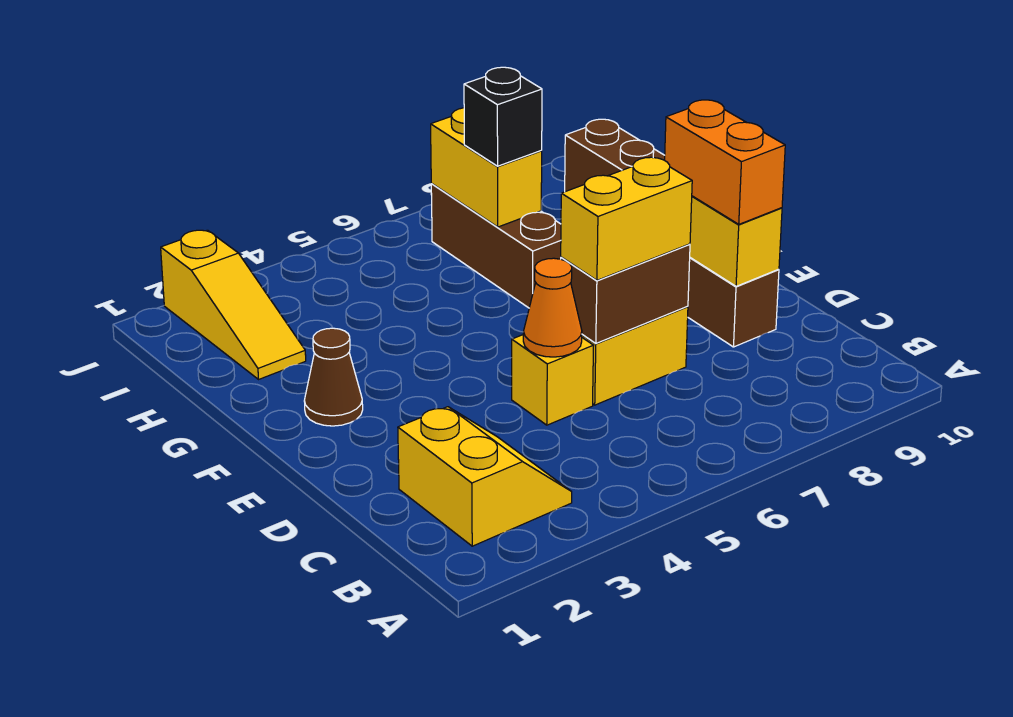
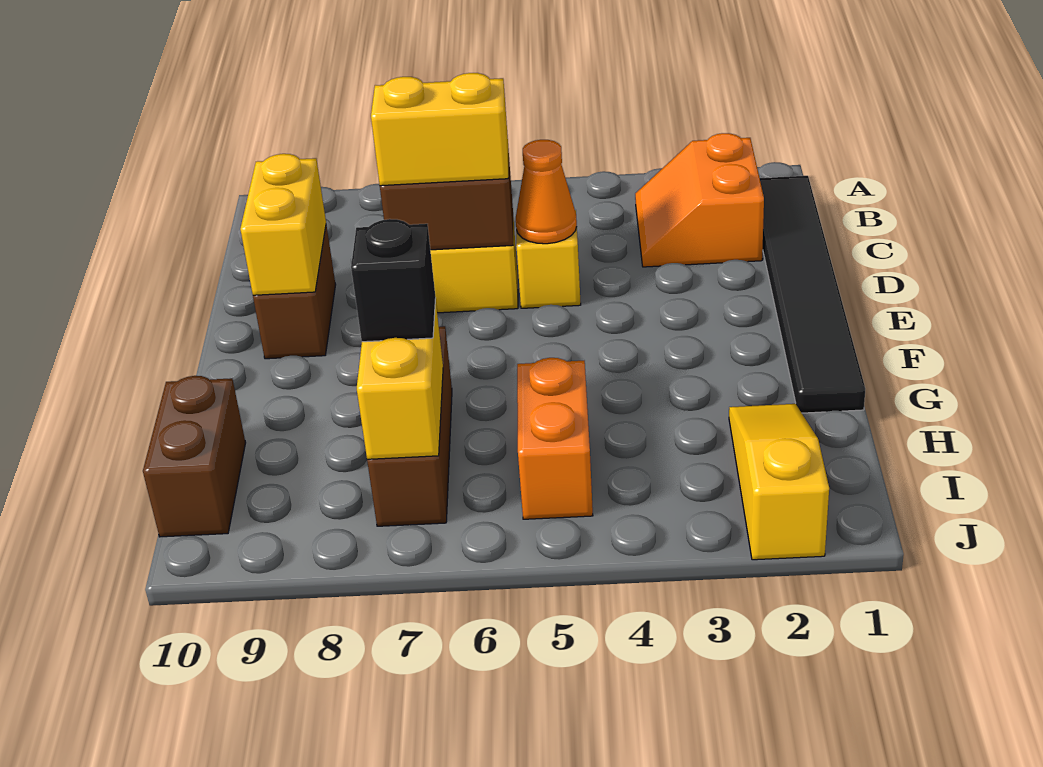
none -> black tile B1:G1 level 1
yellow slope B2:C3 level 1 top 2 -> orange slope B2:C3 level 1 top 2
orange brick D9:E9 level 3 -> orange brick H5:I5 level 1
brown cone F2 level 1 -> none

